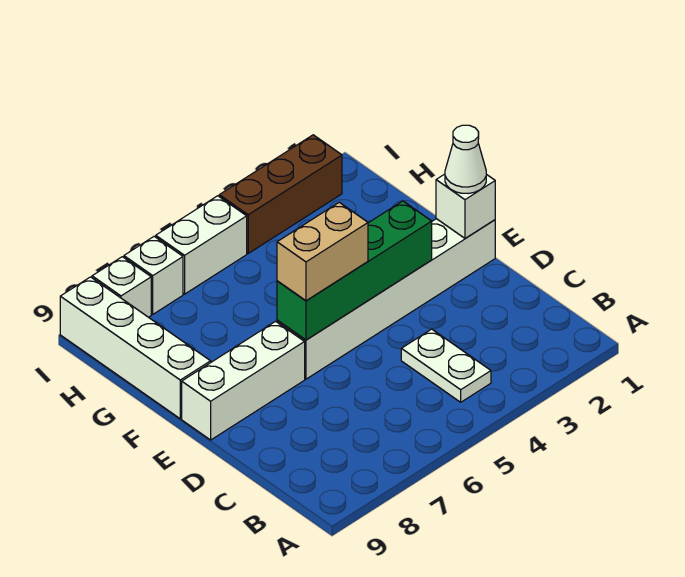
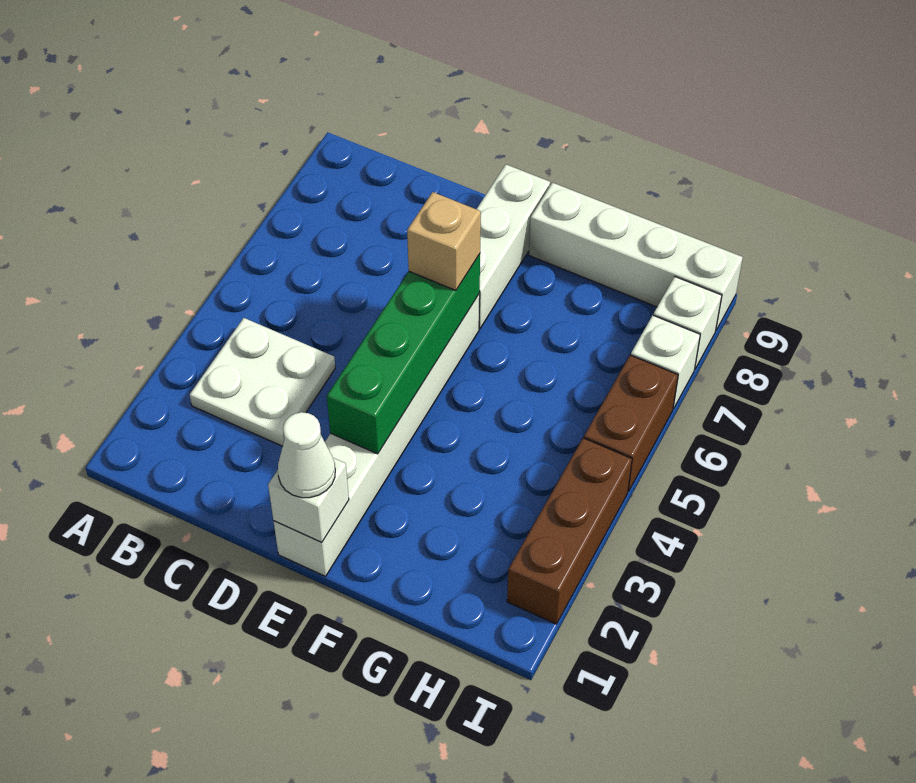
white plate B4:C4 level 1 -> white plate B3:C4 level 1
tan brick E5:E6 level 3 -> tan brick E6 level 3
white brick I5:I6 level 1 -> brown brick I5:I6 level 1

